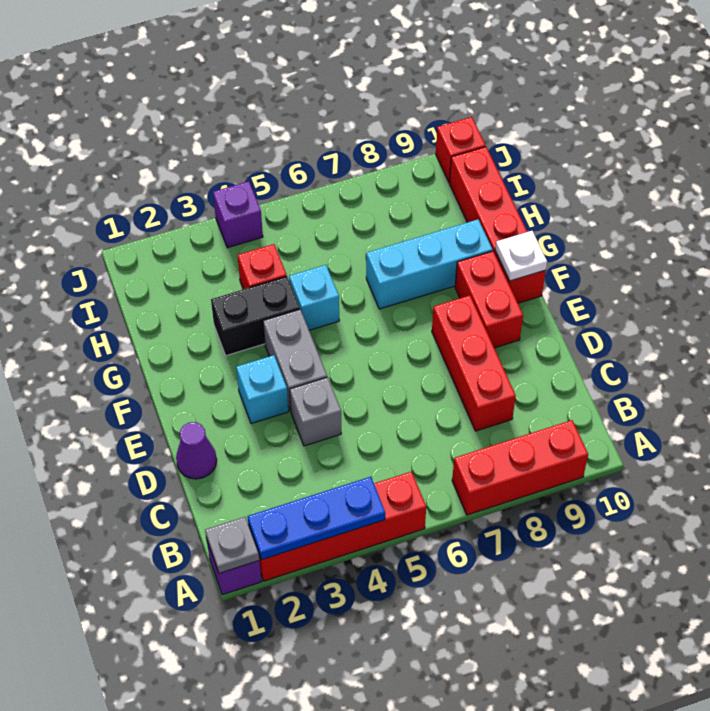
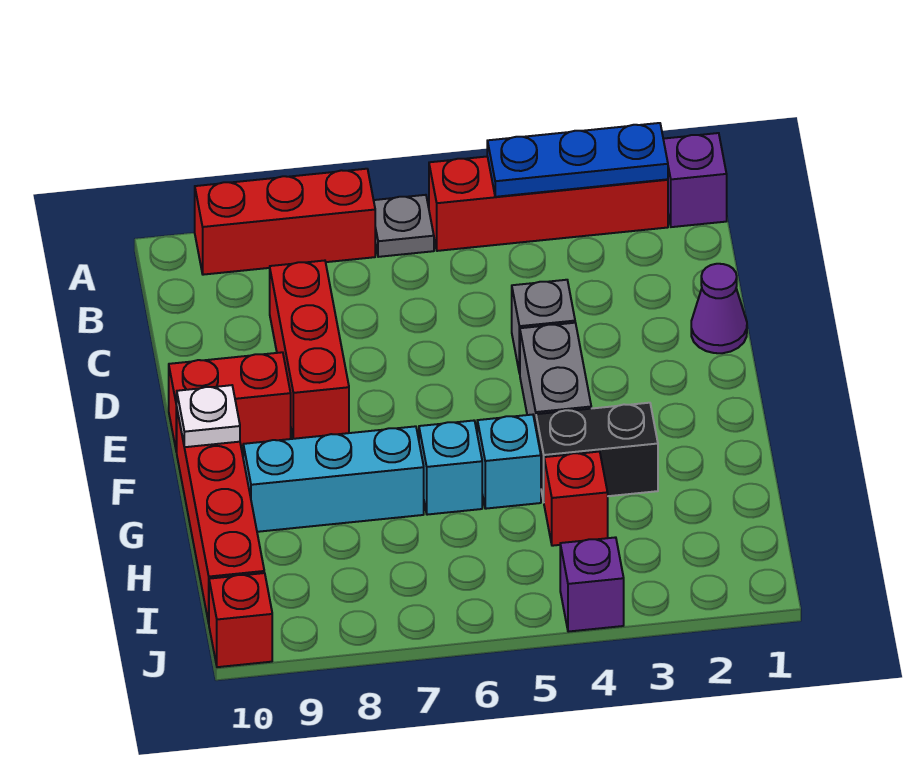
grey plate A1 level 2 -> grey plate A6 level 1
cyan brick E3 level 1 -> cyan brick G6 level 1
red brick E9:F9 level 1 -> red brick E9:E10 level 1

